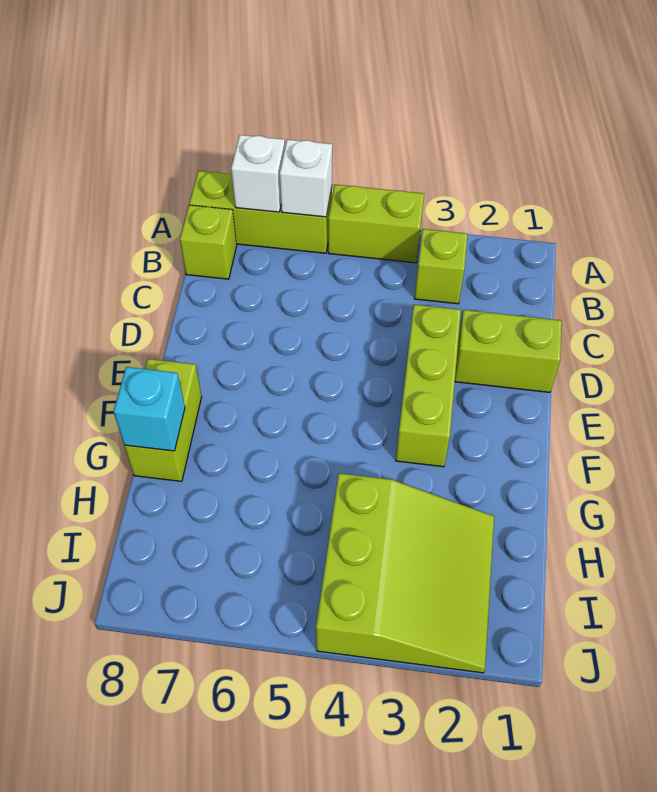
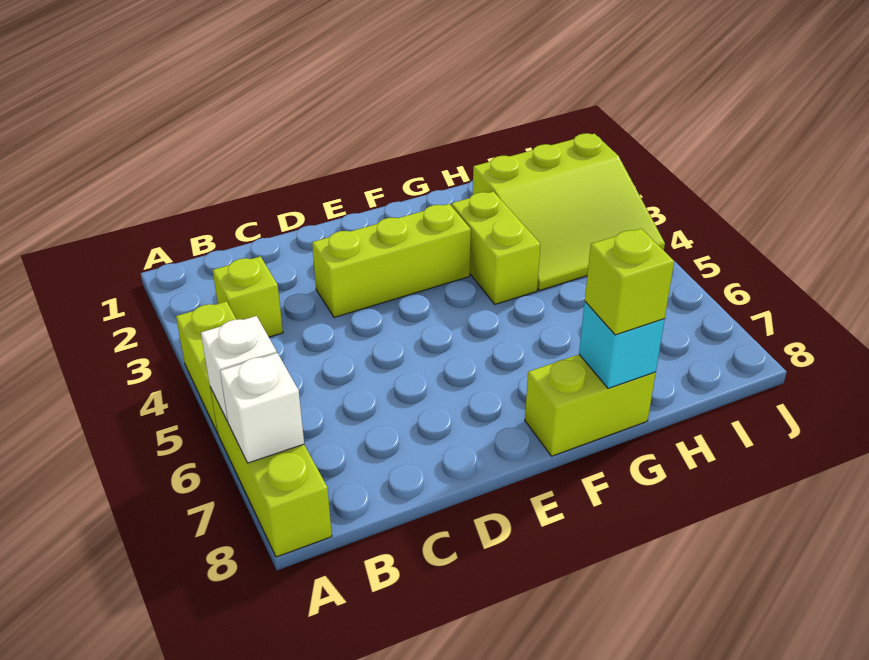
lime brick B8 level 1 -> lime brick G8 level 3
lime brick D1:D2 level 1 -> lime brick G3:G4 level 1
lime slope H2:J4 level 1 top 4 -> lime slope H2:J4 level 1 top 2

